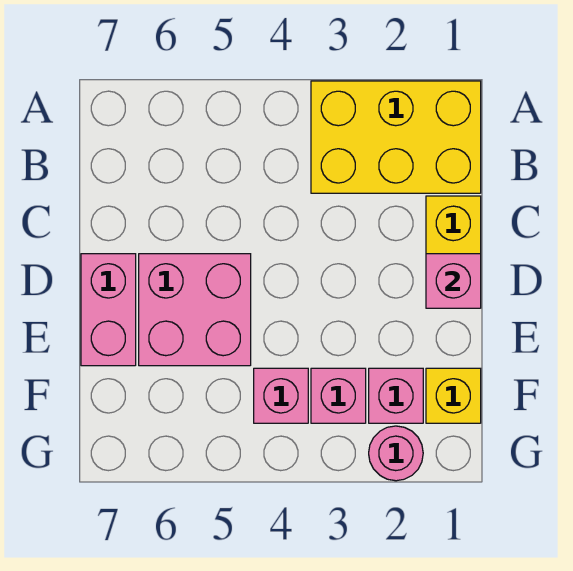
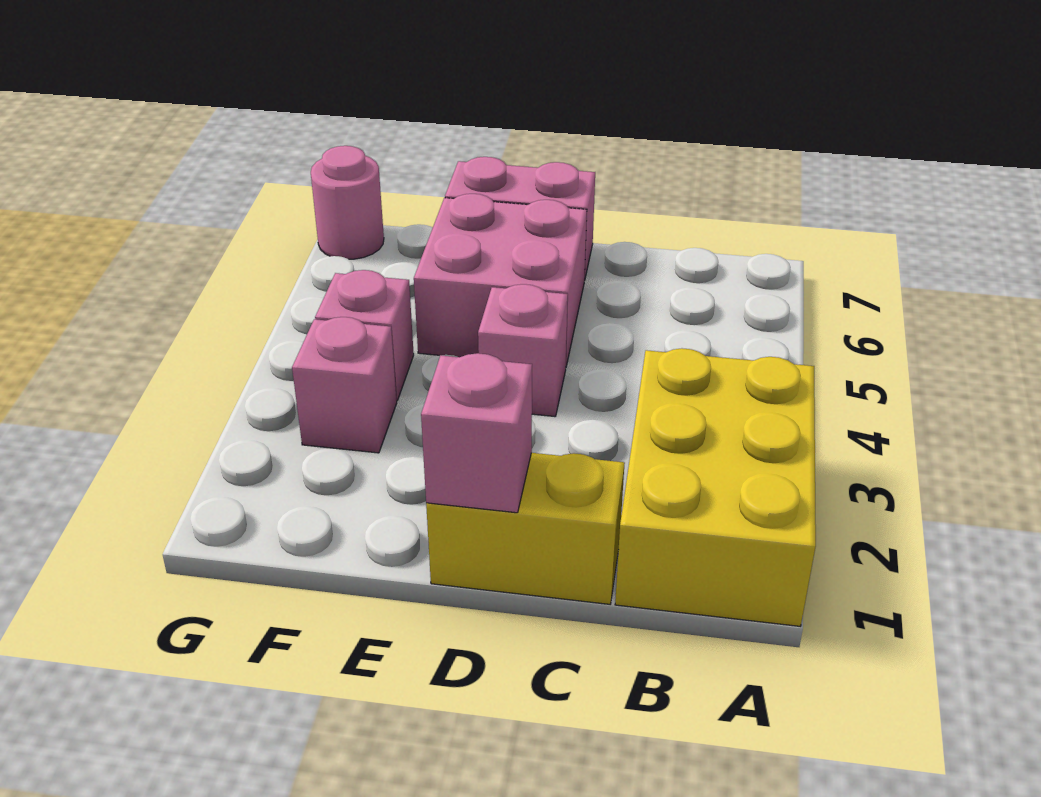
yellow brick F1 level 1 -> none
pink brick F2 level 1 -> pink brick D4 level 1
pink round brick G2 level 1 -> pink round brick G7 level 1

